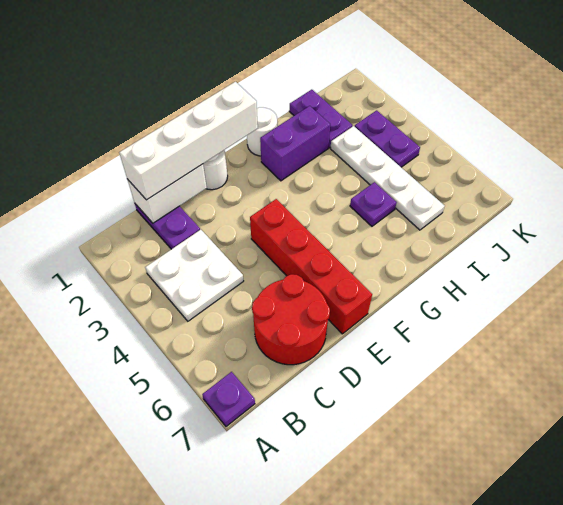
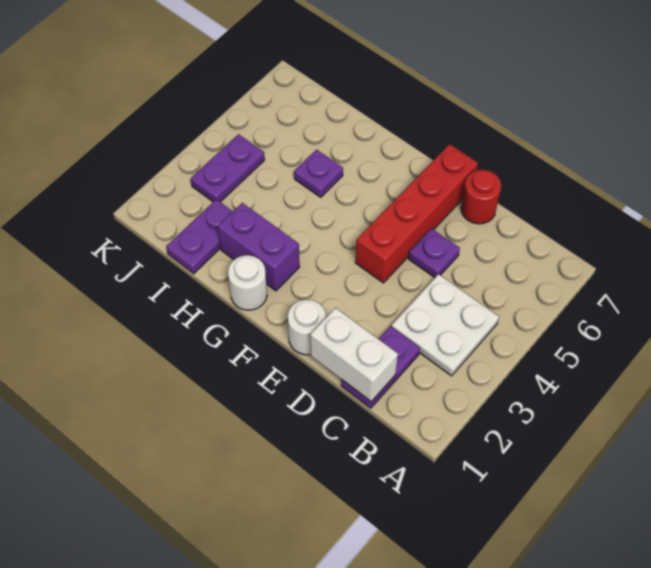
purple plate A7 level 1 -> purple plate D5 level 1
white brick C1:F1 level 3 -> none
red round brick C6:D7 level 1 -> red round brick D7 level 1
white plate I3:I6 level 1 -> none

